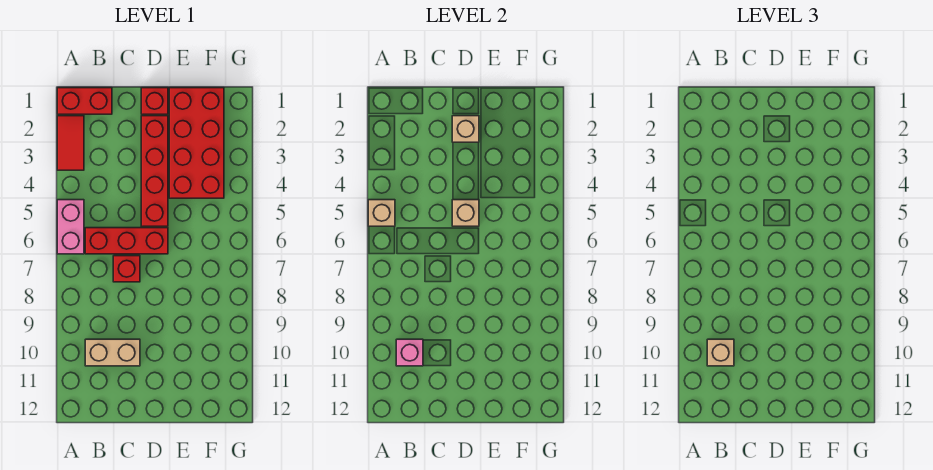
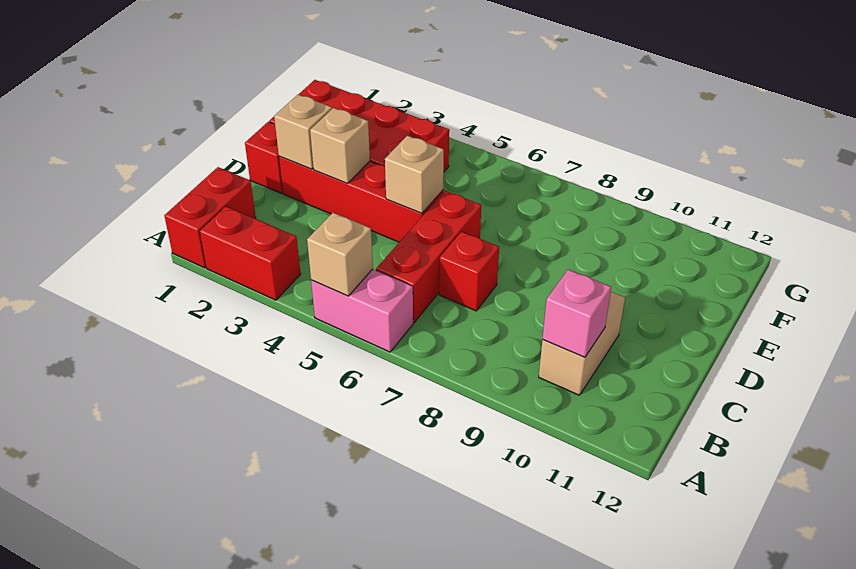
red tile A2:A3 level 1 -> red brick A2:A3 level 1
tan brick B10 level 3 -> tan brick D3 level 2

